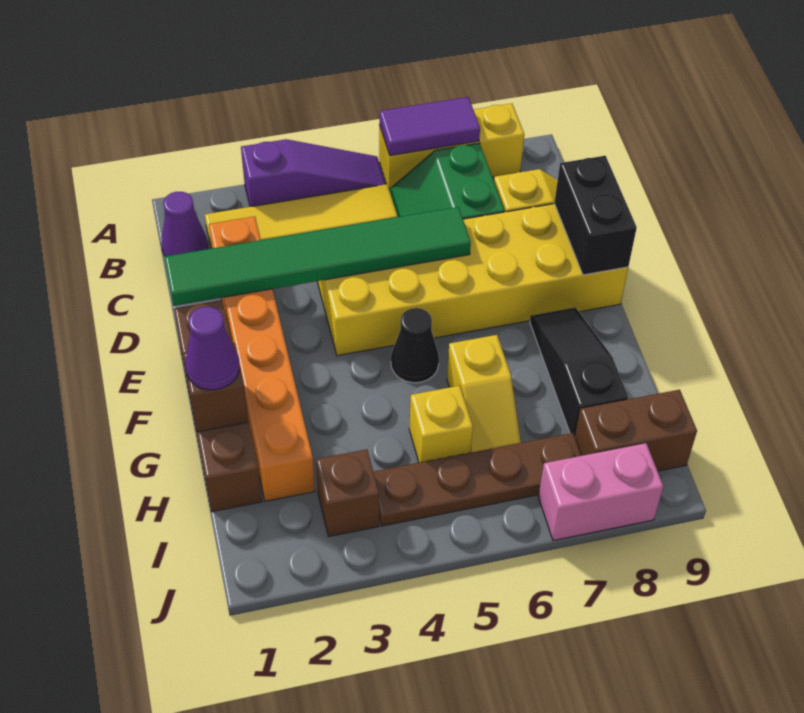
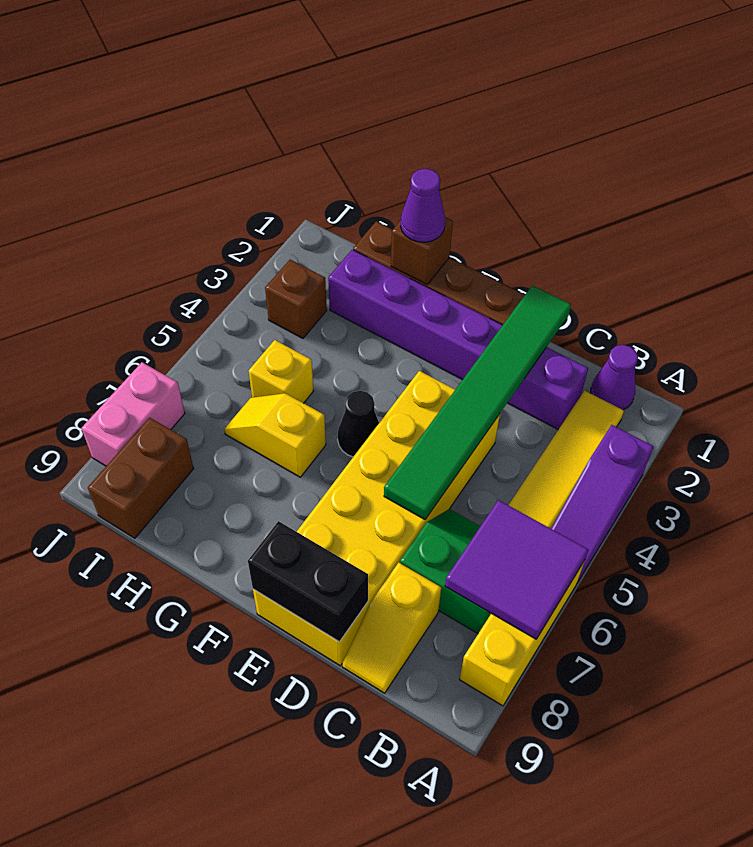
purple tile A6:A7 level 2 -> purple tile A6:B7 level 2
orange brick C2:H2 level 1 -> purple brick C2:H2 level 1
black slope F8:H8 level 1 top H -> none
brown plate I4:I7 level 1 -> none

